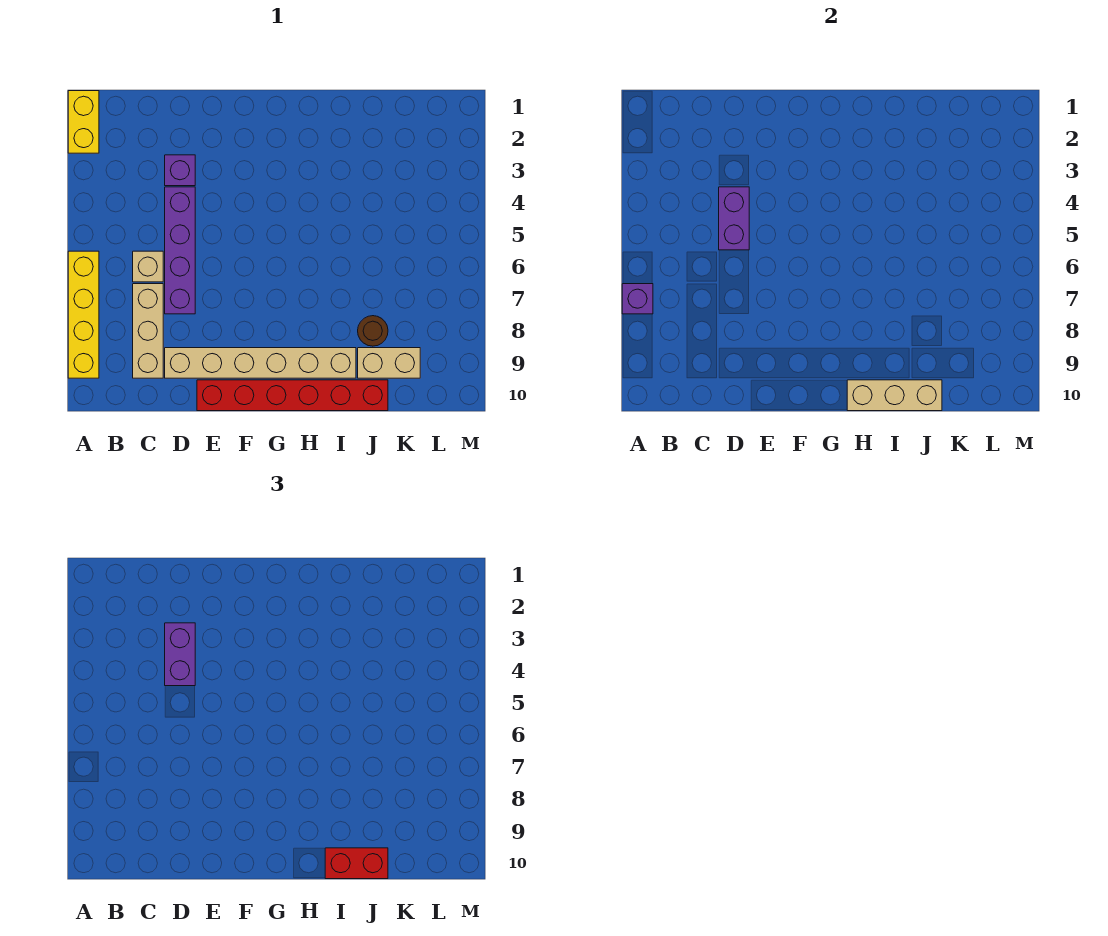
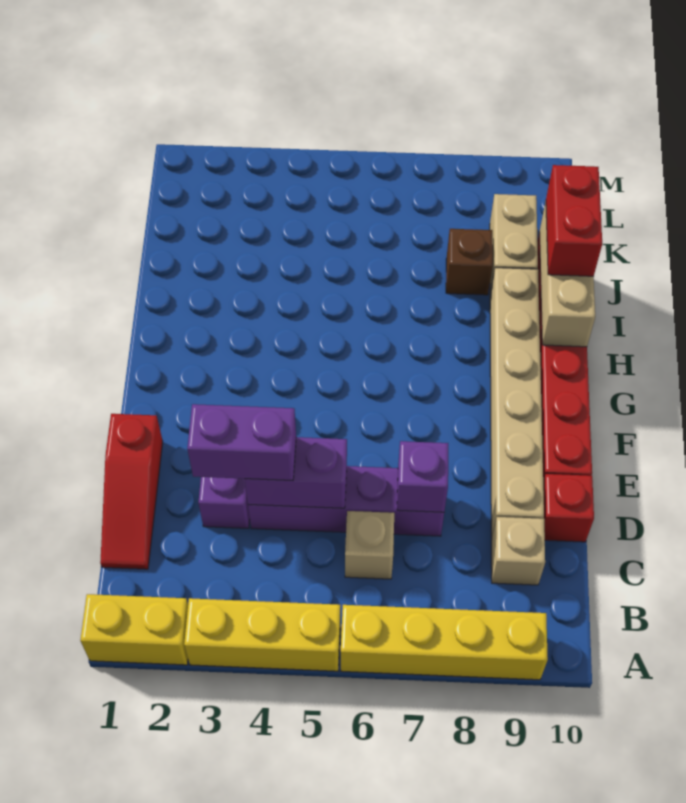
none -> yellow brick A3:A5 level 1
purple brick A7 level 2 -> purple brick D7 level 2
none -> red slope C1:E1 level 1 top E
tan brick C7:C9 level 1 -> tan brick C9 level 1
none -> red brick D10 level 1
brown round brick J8 level 1 -> brown brick J8 level 1

